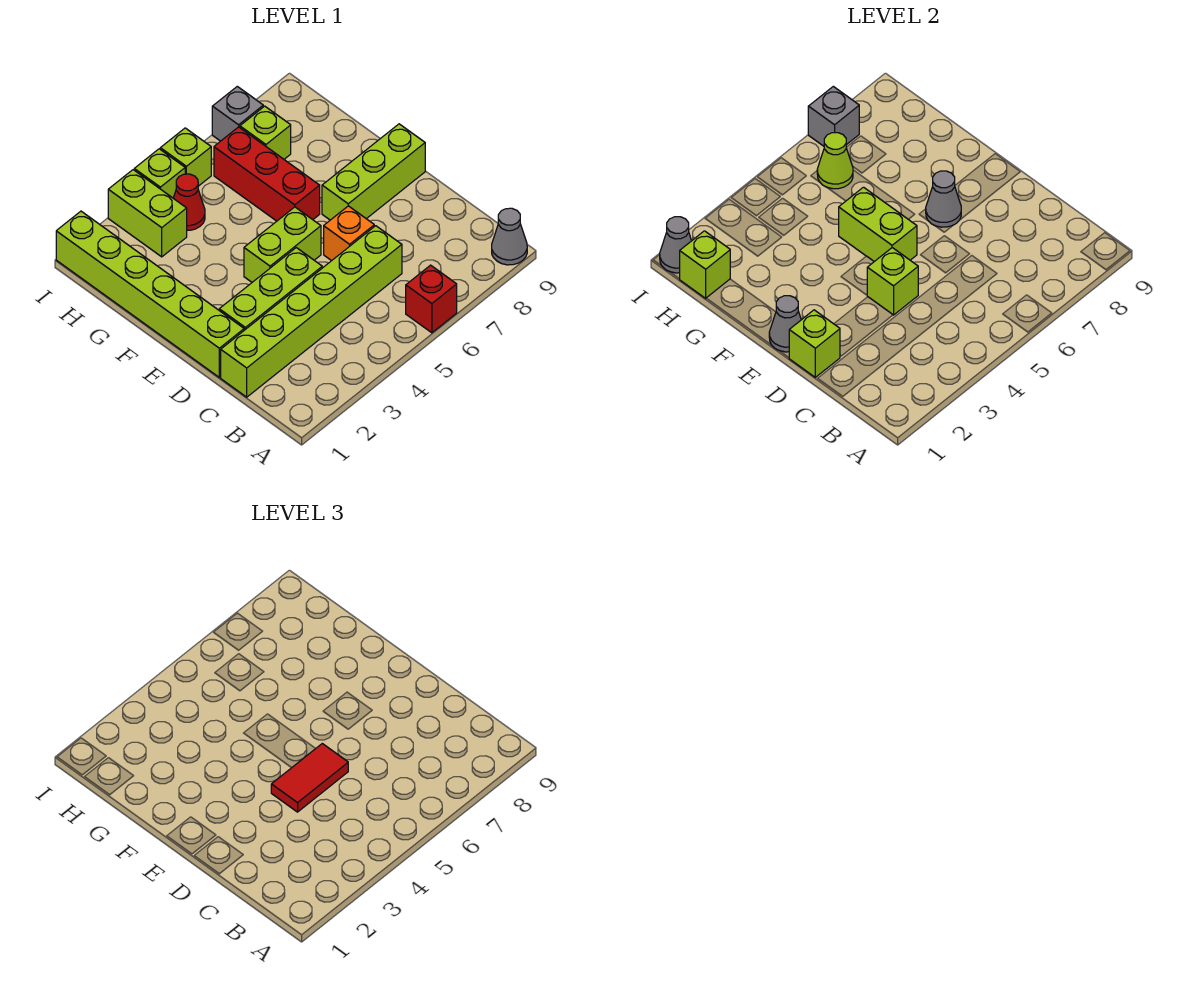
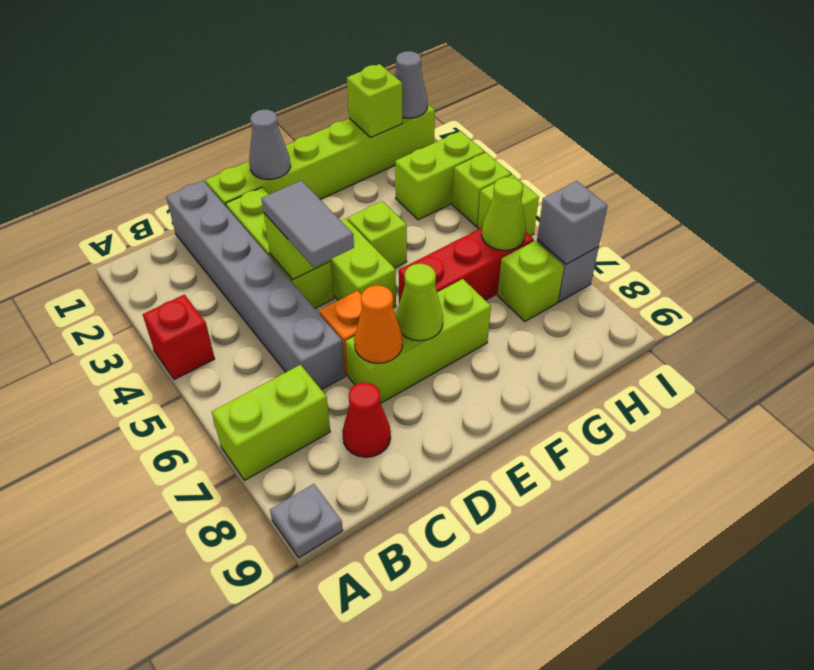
red brick A6 level 1 -> red brick A4 level 1
grey cone A9 level 1 -> grey plate A9 level 1
lime brick C1:C6 level 1 -> grey brick C1:C6 level 1
lime brick D1 level 2 -> lime brick F4 level 1
red tile D4:D5 level 3 -> grey tile D4:D5 level 3
none -> orange cone D7 level 2
lime brick E5:F5 level 2 -> lime brick A7:B7 level 1
lime brick E7:E9 level 1 -> lime brick D7:F7 level 1
grey cone E7 level 2 -> lime cone E7 level 2
red cone H4 level 1 -> red cone C8 level 1

